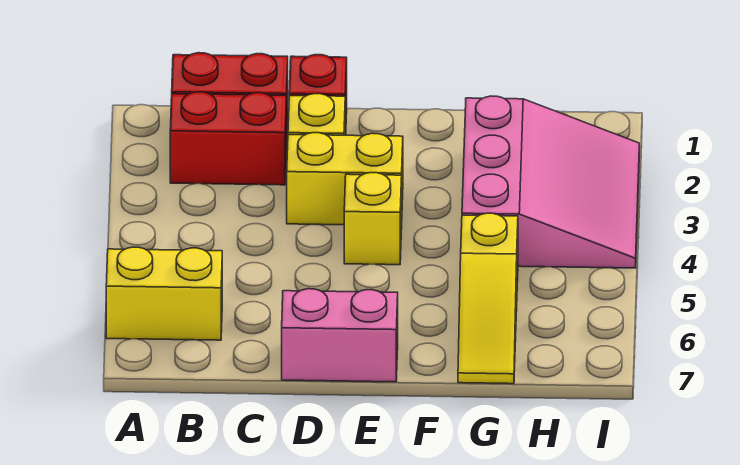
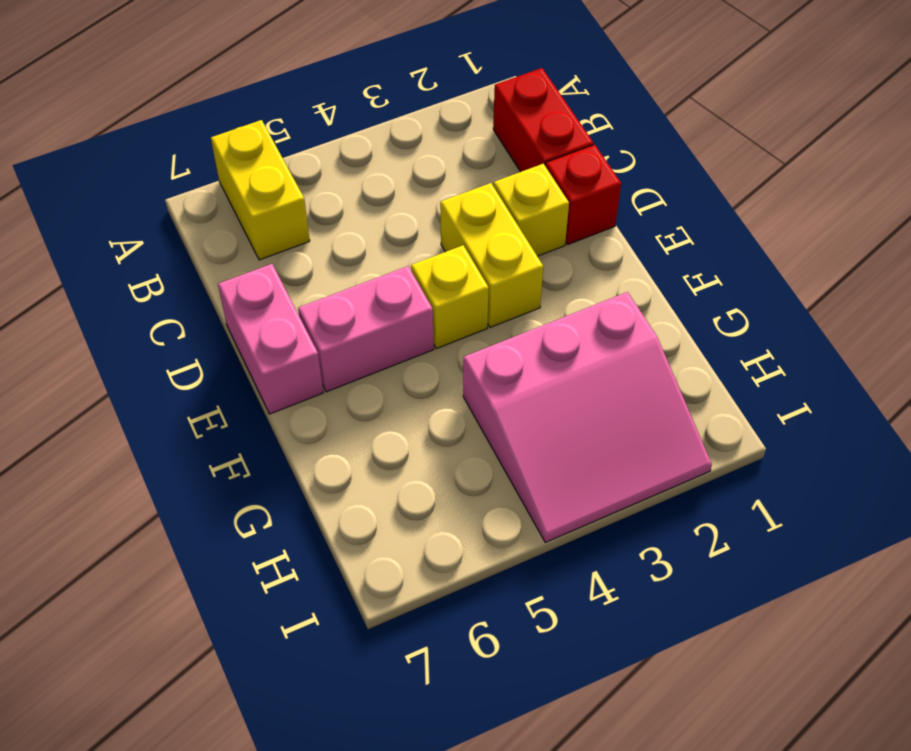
red brick B2:C2 level 1 -> none
none -> pink brick E5:E6 level 1
yellow slope G5:G7 level 1 top 5 -> none

